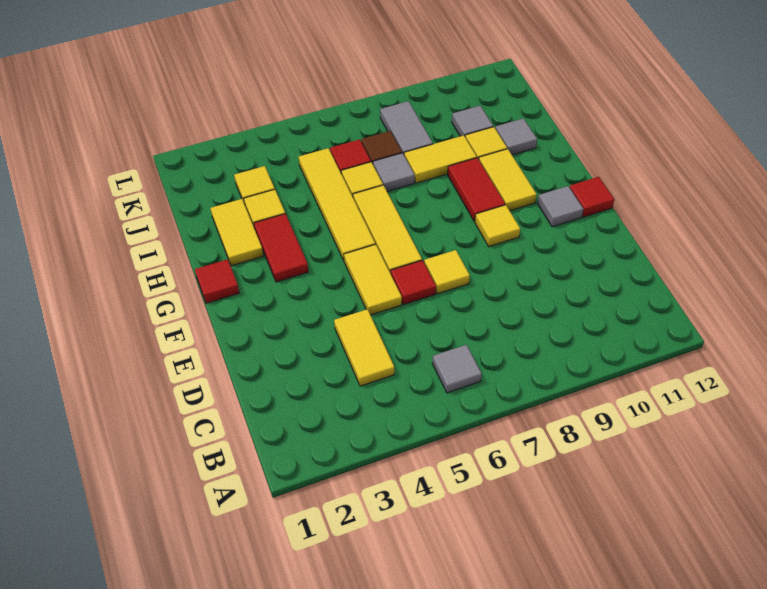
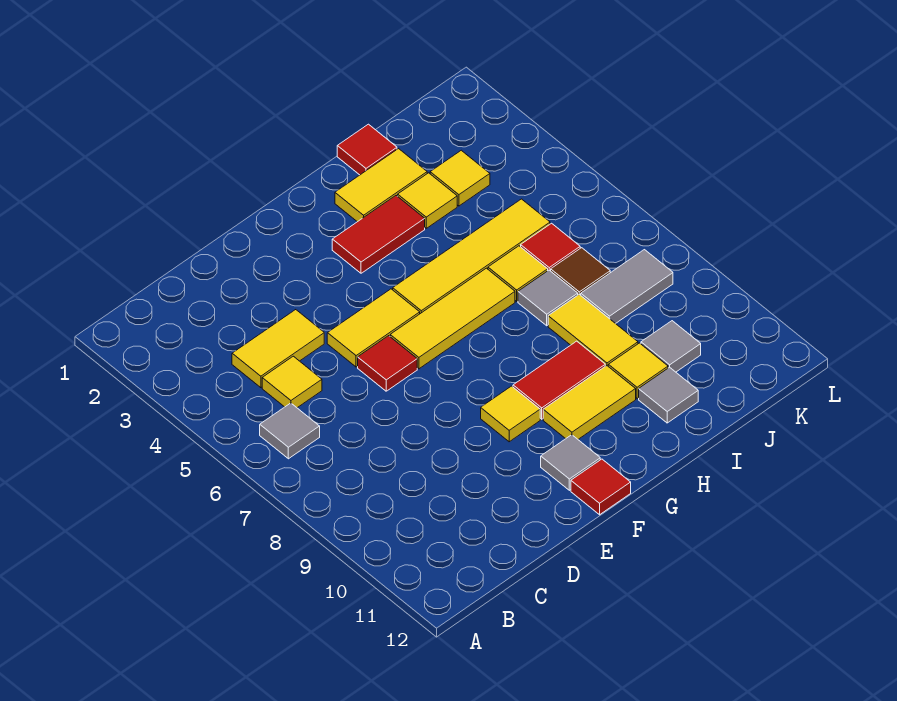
yellow tile E7 level 1 -> yellow tile C5 level 1
red tile G1 level 1 -> red tile I1 level 1

